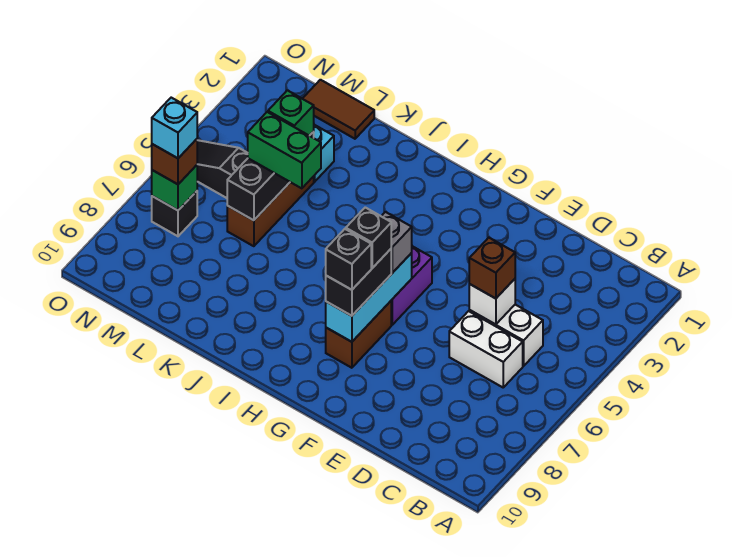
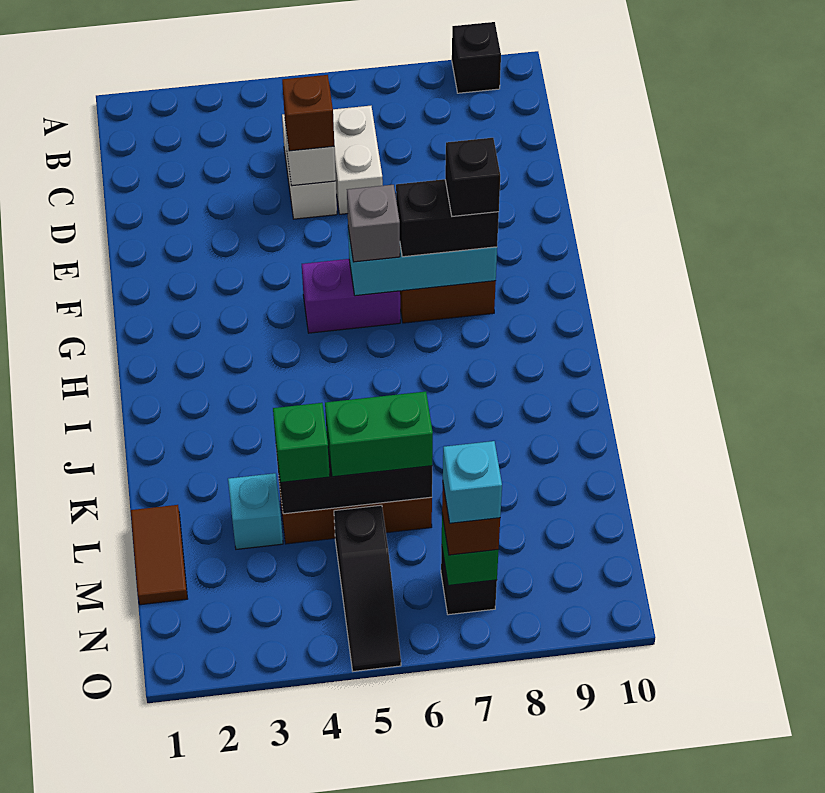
black brick G7 level 4 -> black brick A9 level 1
green brick K5:L5 level 3 -> green brick L5:L6 level 3

